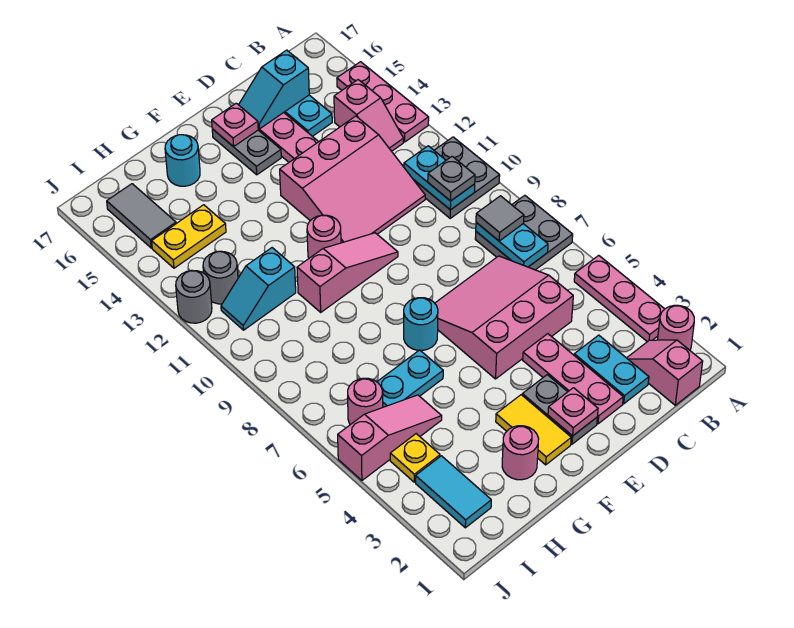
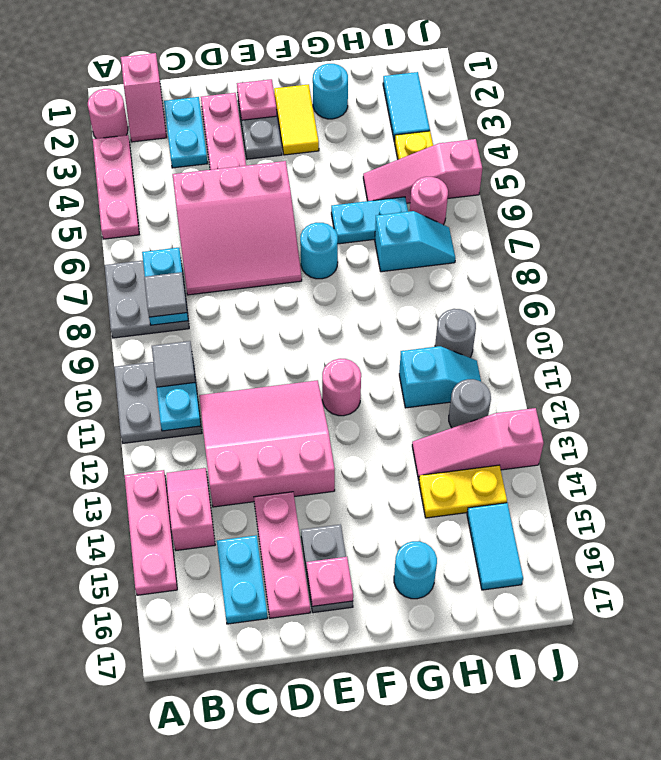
grey plate B10 level 3 -> grey tile B10 level 3
cyan slope C16:D16 level 2 top C -> cyan slope H7:I7 level 1 top H
pink slope E10:G10 level 1 top G -> pink slope H13:J13 level 1 top J
pink round brick G2 level 1 -> cyan round brick G2 level 1
grey tile I15:I16 level 1 -> cyan tile I15:I16 level 1
grey round brick J12 level 1 -> grey round brick I10 level 1

